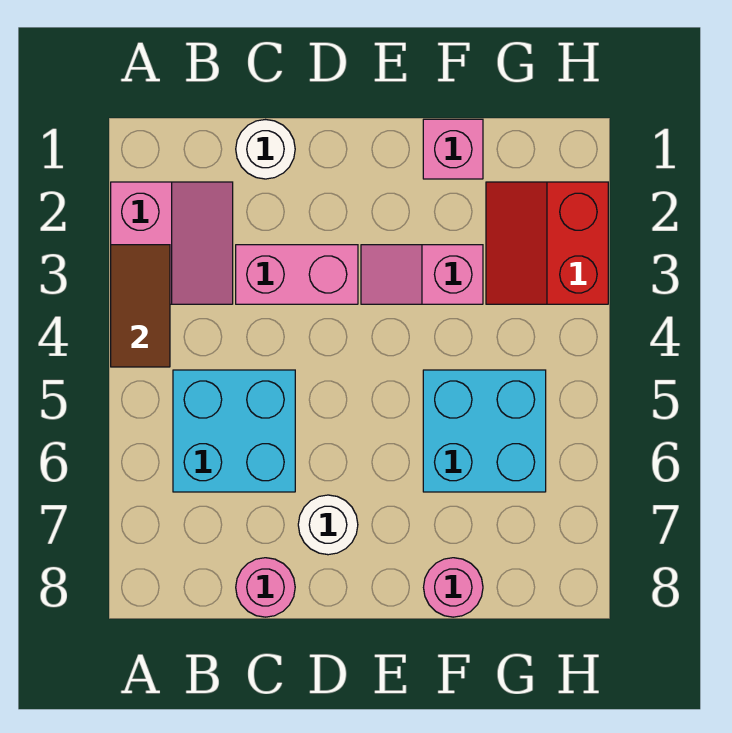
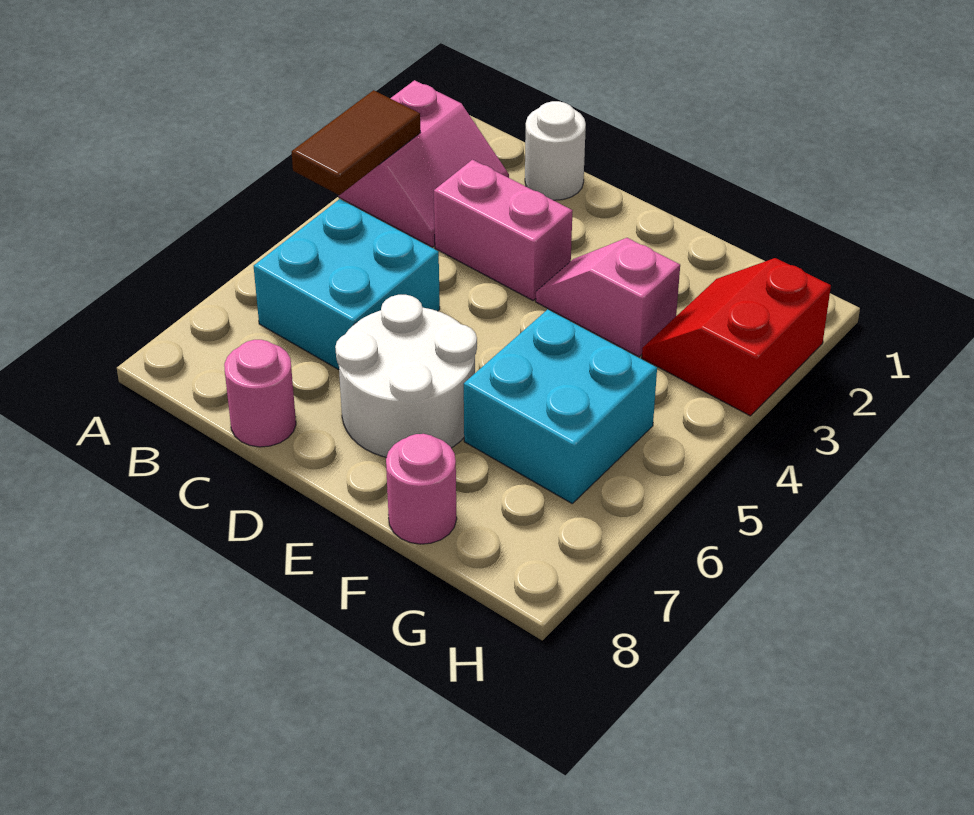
white round brick D7 level 1 -> white round brick D6:E7 level 1
pink brick F1 level 1 -> none

